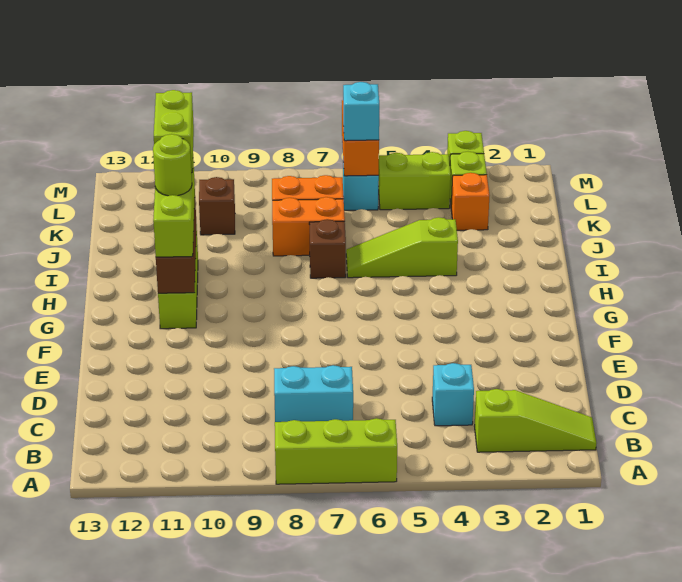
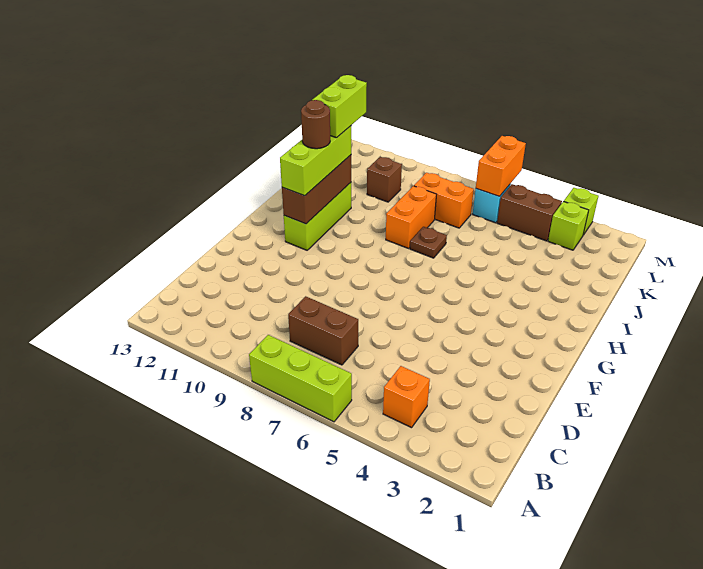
lime slope B1:B3 level 1 top 3 -> none
cyan brick C4 level 1 -> none
cyan brick C7:C8 level 1 -> brown brick C7:C8 level 1
lime round brick H11 level 4 -> brown round brick H11 level 4
lime slope I4:I6 level 1 top 4 -> none
brown brick I7 level 1 -> brown plate I7 level 1
orange brick J7:J8 level 1 -> orange brick I8:J8 level 1
orange brick K3 level 1 -> orange brick B4 level 1
lime brick L4:L5 level 1 -> brown brick L4:L5 level 1
cyan brick L6 level 3 -> none

